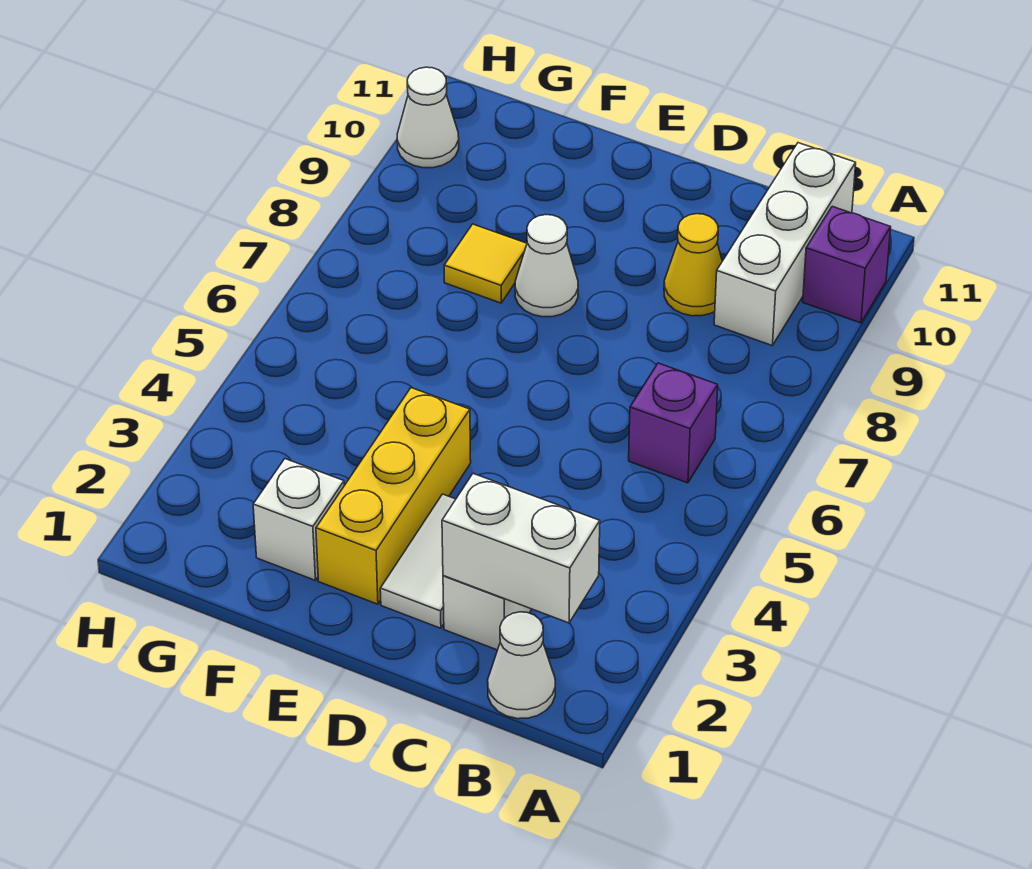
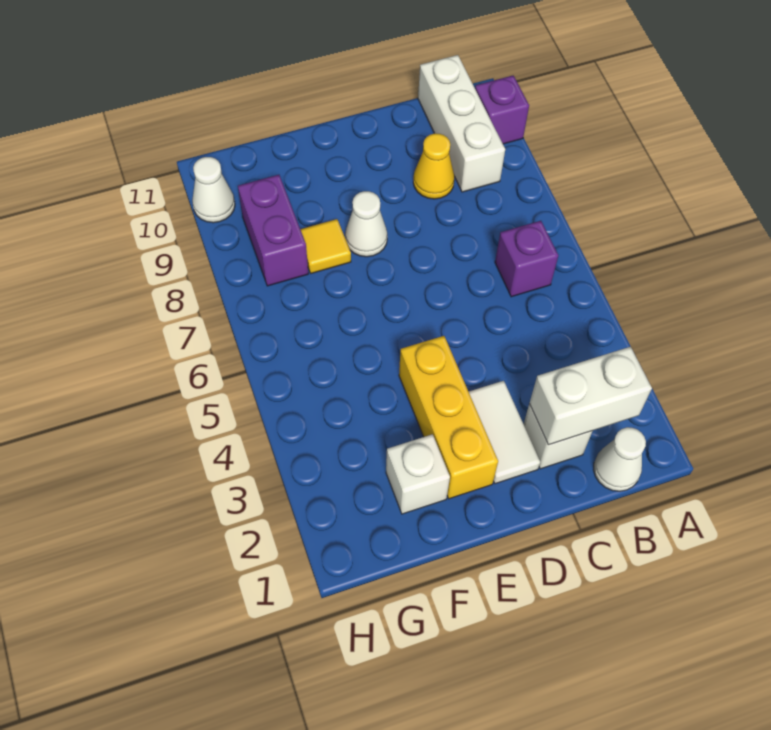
none -> purple brick G8:G9 level 1

